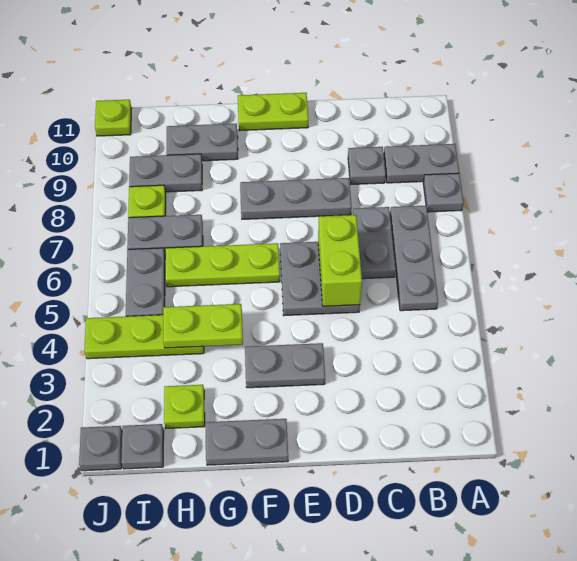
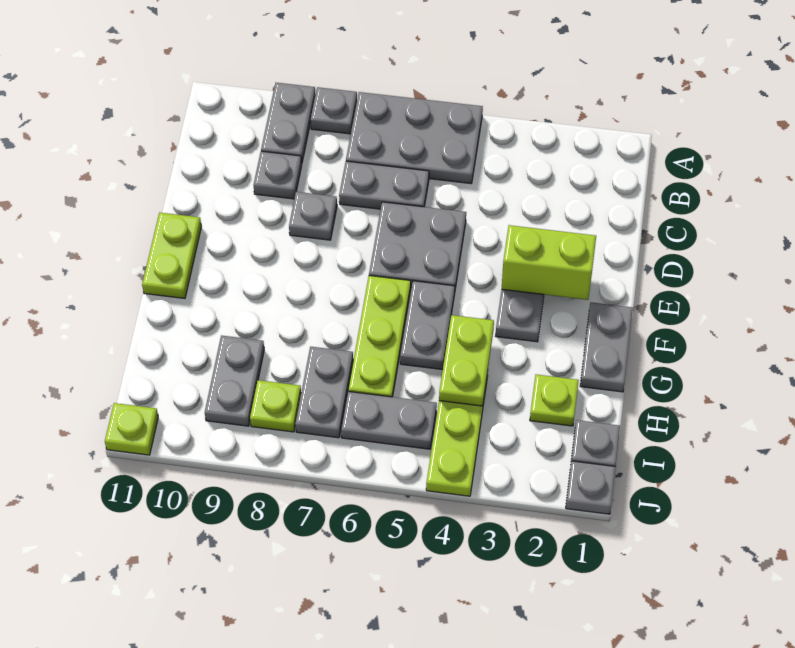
grey plate B5:B7 level 1 -> grey plate A5:B7 level 1
lime brick D5:D6 level 2 -> lime brick E2:E3 level 2
grey plate D8:F8 level 1 -> grey plate D8 level 1
grey plate G10:H10 level 1 -> grey plate F5:G5 level 1

